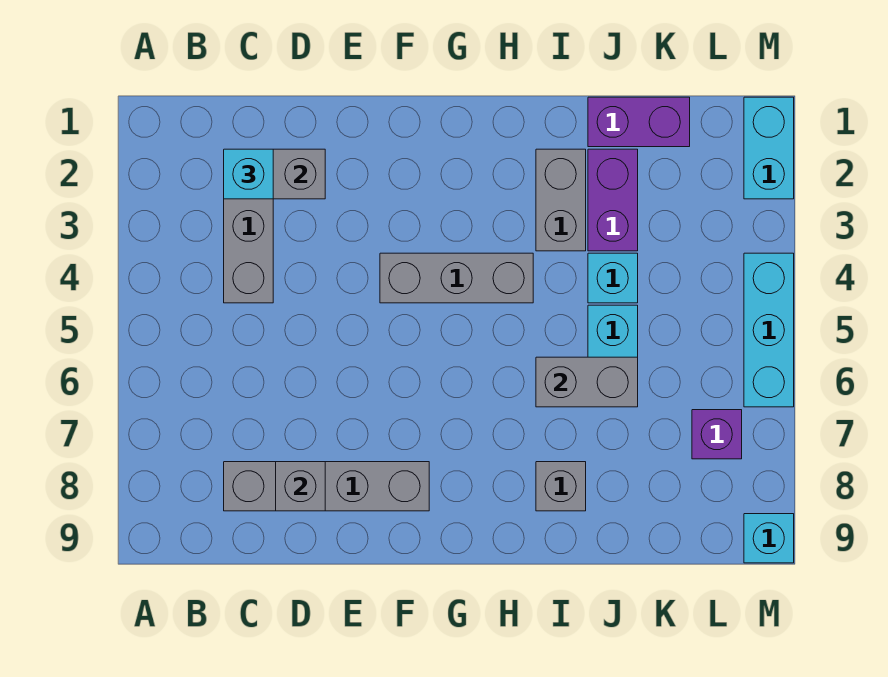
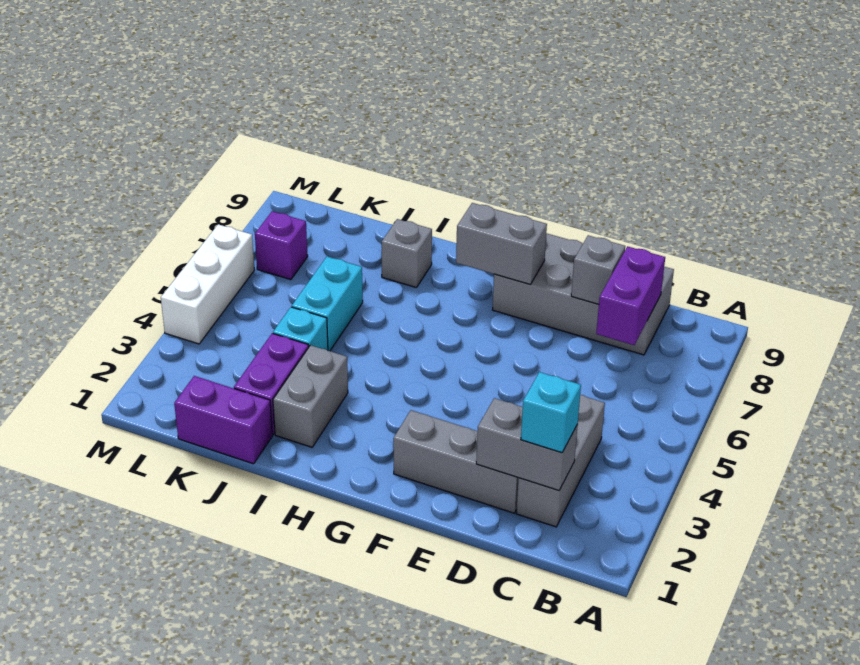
none -> purple brick C7:C8 level 2
grey brick C8:F8 level 1 -> grey brick C8:F9 level 1
grey brick F4:H4 level 1 -> grey brick D2:F2 level 1
grey brick I6:J6 level 2 -> grey brick F8:G8 level 2
cyan brick M1:M2 level 1 -> none
cyan brick M4:M6 level 1 -> white brick M4:M6 level 1
cyan brick M9 level 1 -> none

